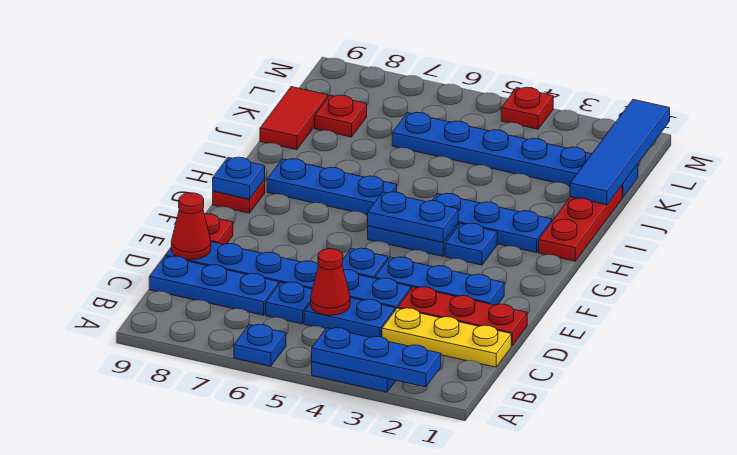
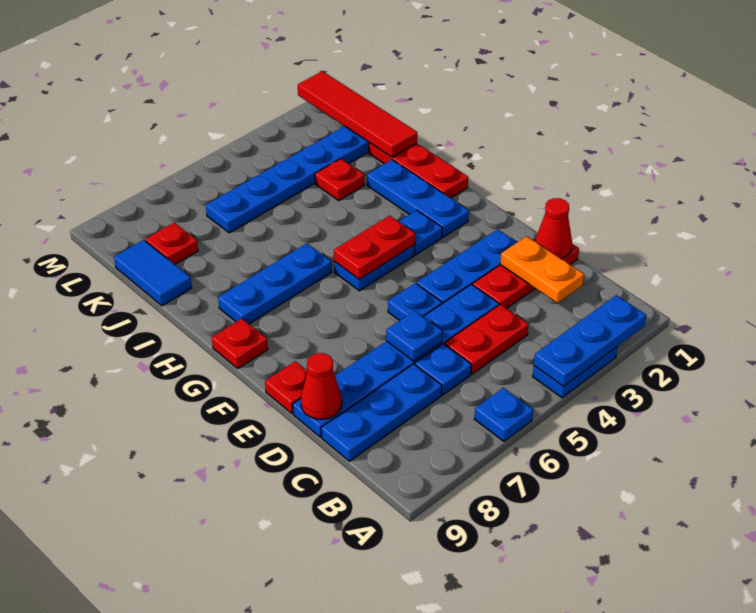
yellow plate C1:C3 level 1 -> none
none -> orange plate C2:D2 level 2
blue plate C4:C5 level 1 -> red plate C4:C5 level 1
red cone C5 level 2 -> red cone D1 level 2
blue plate G4:G5 level 2 -> red plate G4:G5 level 2
blue plate G9 level 2 -> blue plate D6 level 2
blue plate H2:H4 level 1 -> blue plate G2:I2 level 1
blue tile J1:M1 level 2 -> red tile J1:M1 level 2
red tile J9:K9 level 1 -> blue tile J9:K9 level 1
red plate M4 level 1 -> red plate J3 level 1

